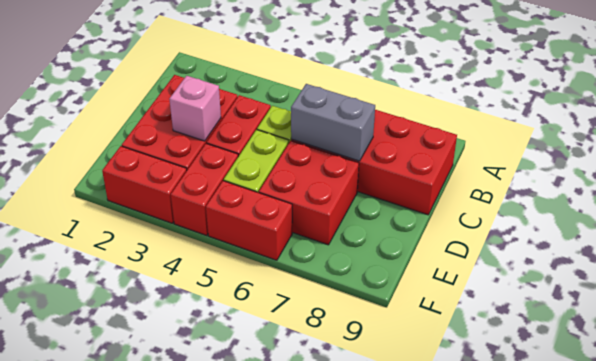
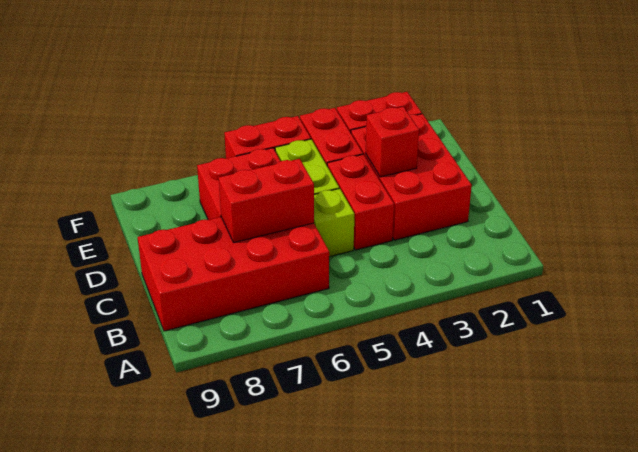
grey brick C6:C7 level 2 -> red brick C6:C7 level 2
pink brick D3 level 2 -> red brick D3 level 2

